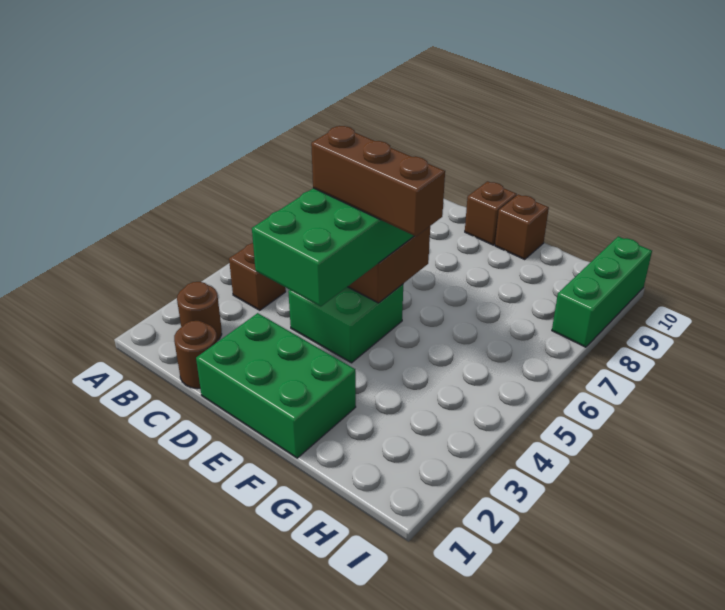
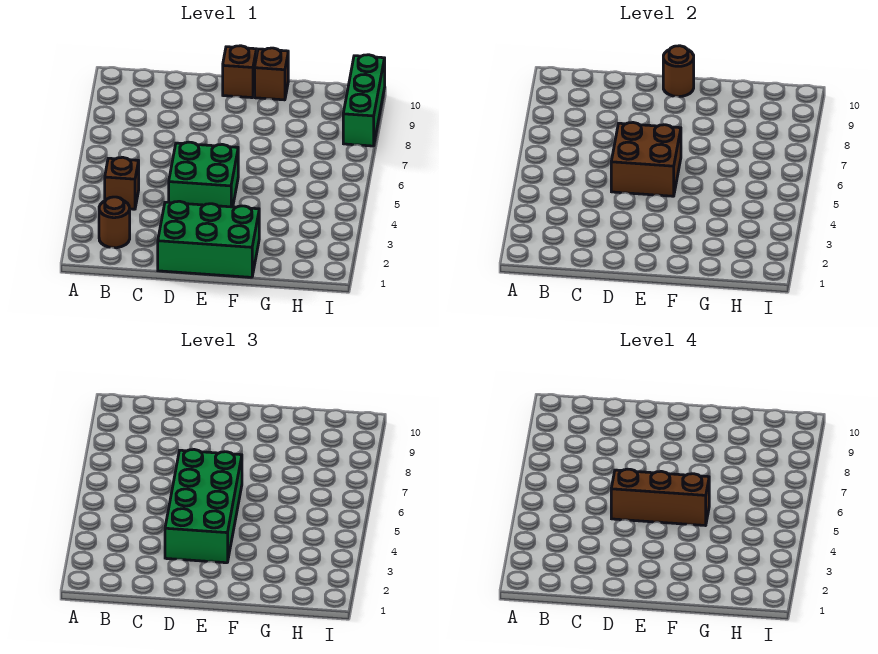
brown round brick C1 level 1 -> brown round brick E10 level 2

